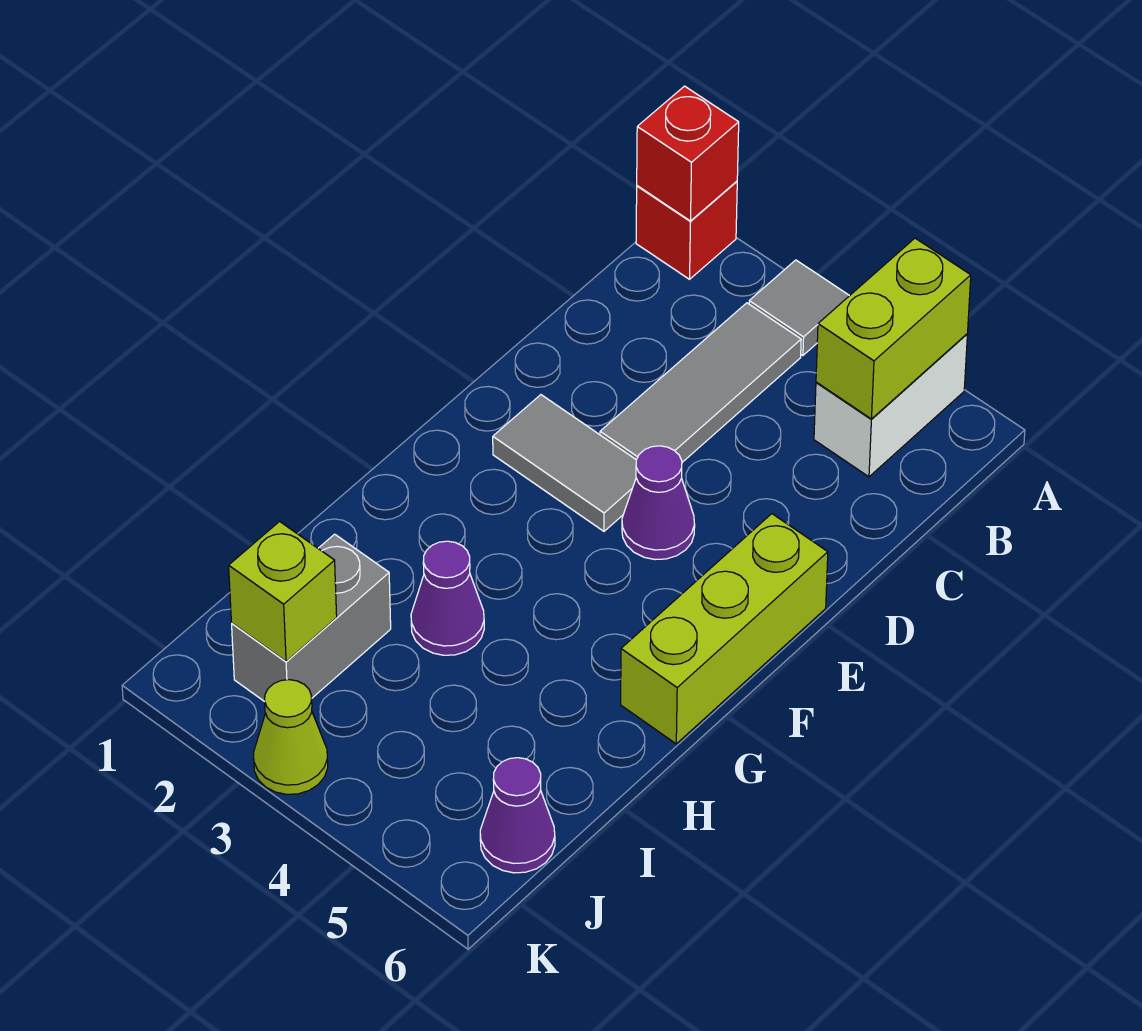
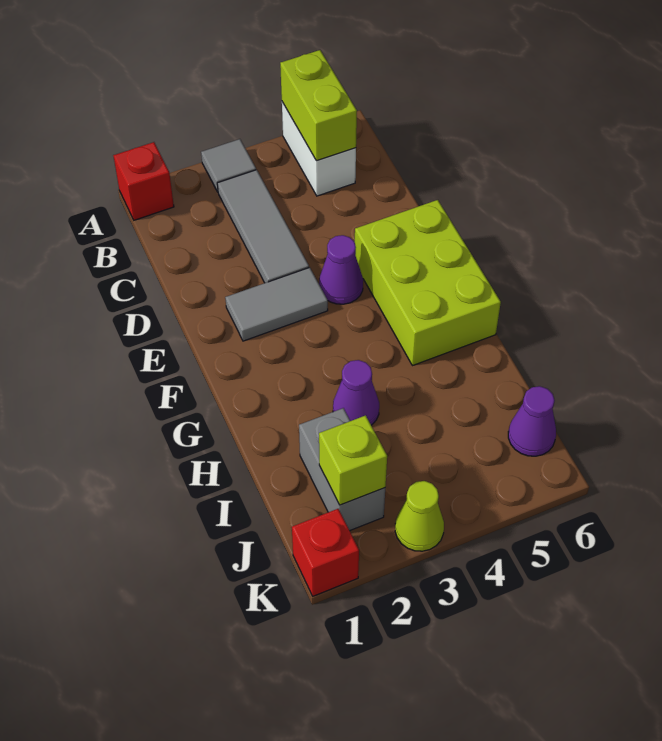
red brick A1 level 2 -> red brick K1 level 1
lime brick E6:G6 level 1 -> lime brick E5:G6 level 1

